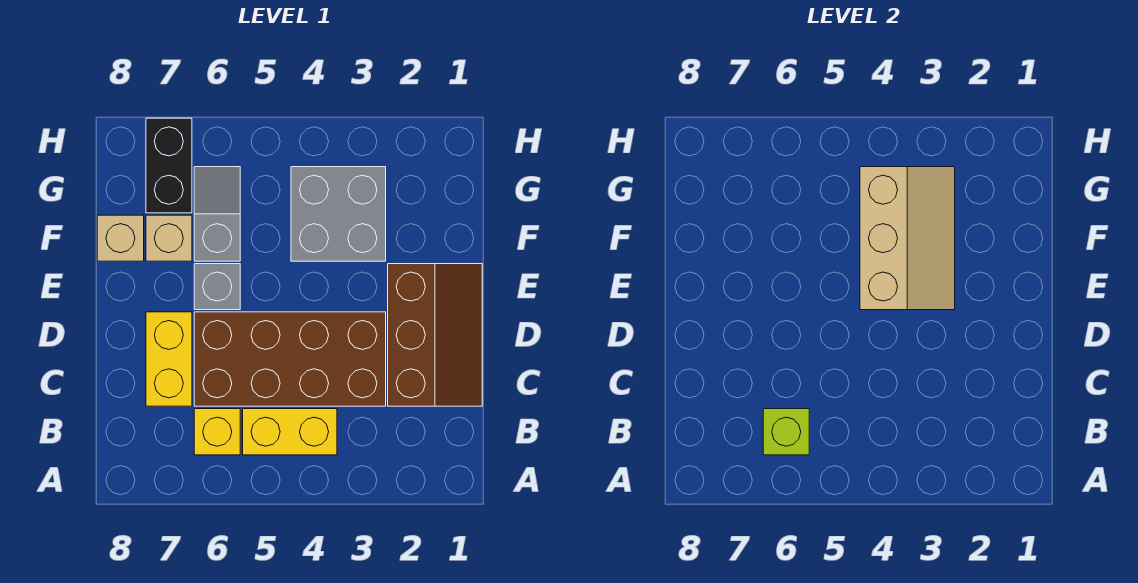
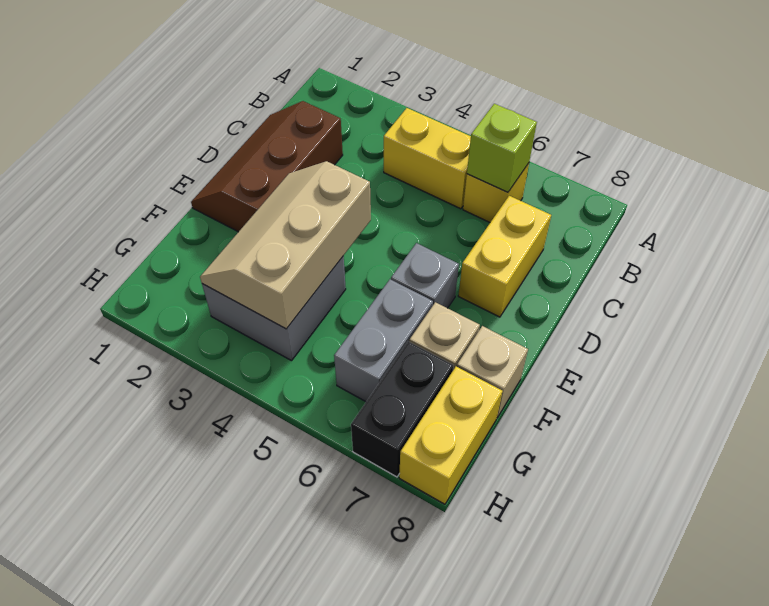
brown brick C3:D6 level 1 -> none
grey slope F6:G6 level 1 top F -> grey brick F6:G6 level 1
none -> yellow brick G8:H8 level 1

